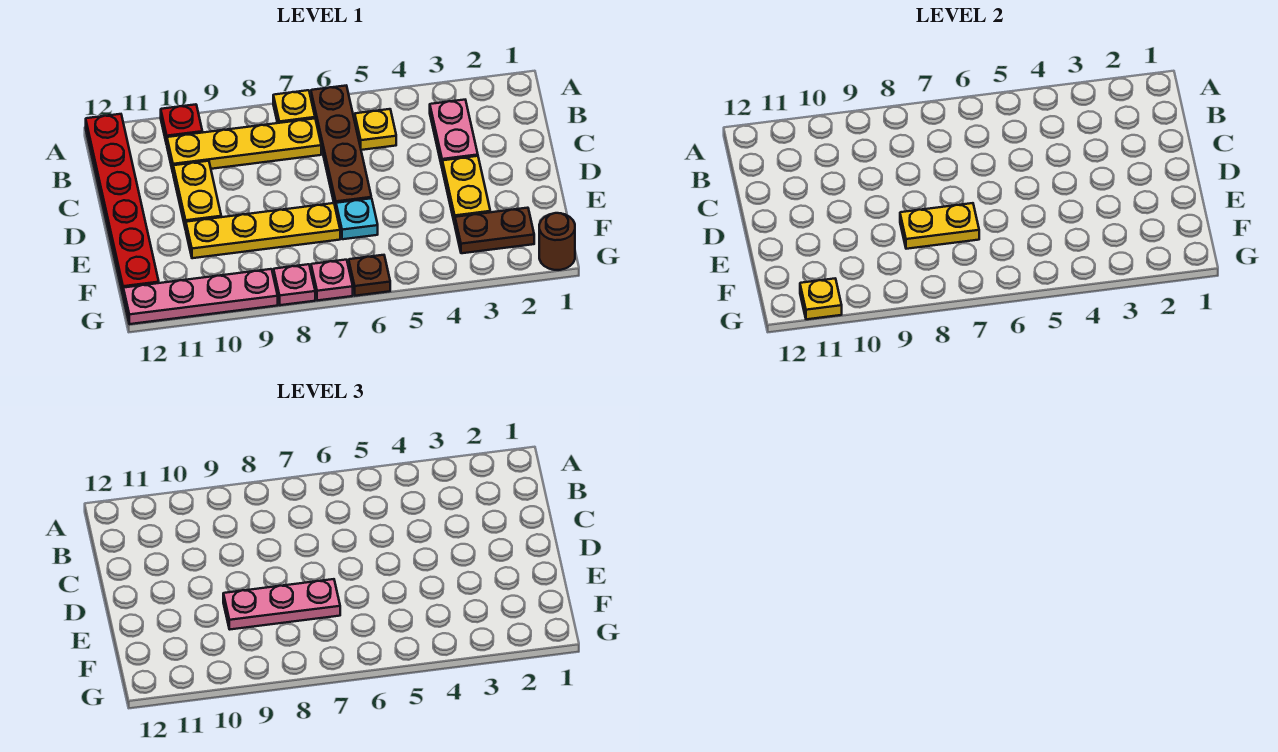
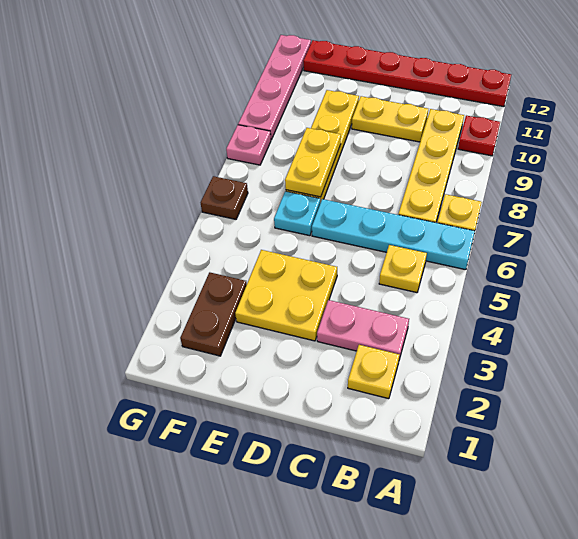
brown plate A6:D6 level 1 -> cyan plate A6:D6 level 1
yellow plate D3:E3 level 1 -> yellow plate D3:E4 level 1
pink plate E7:E9 level 3 -> none
brown round brick G1 level 1 -> none
pink plate G7 level 1 -> none
yellow plate G11 level 2 -> yellow plate B2 level 1

